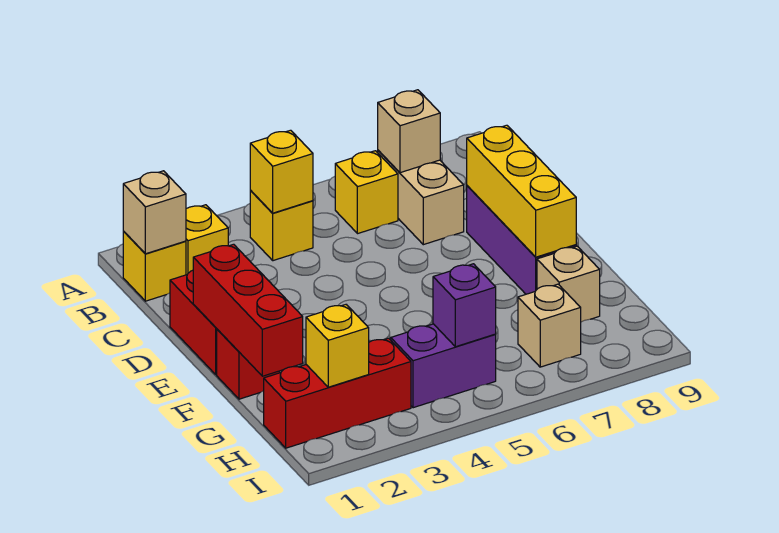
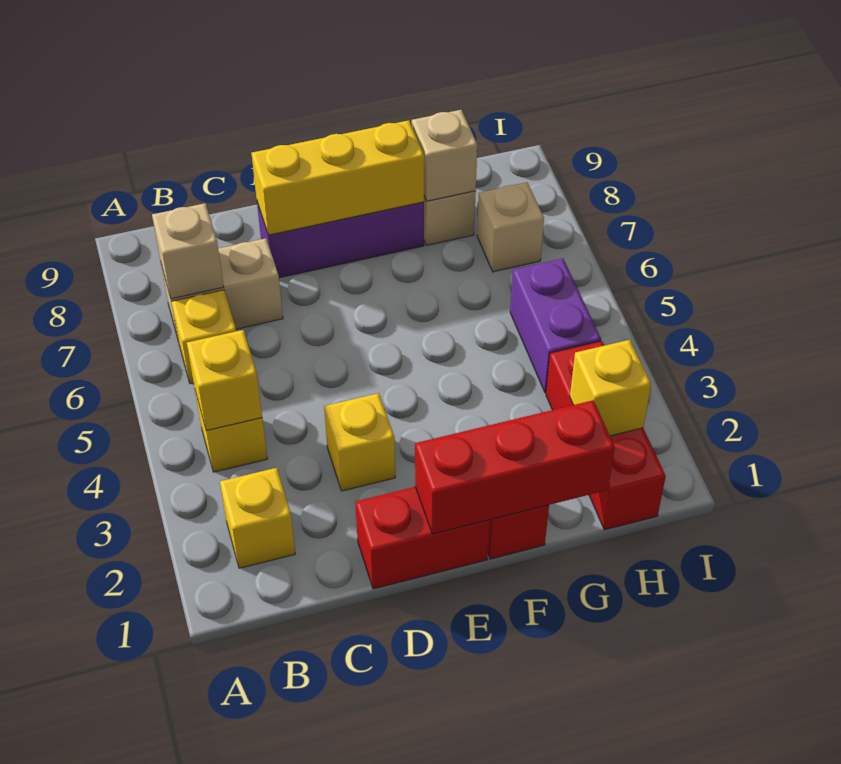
yellow brick B1 level 1 -> yellow brick D3 level 1
tan brick B1 level 2 -> tan brick G8 level 2
purple brick H5 level 2 -> none

